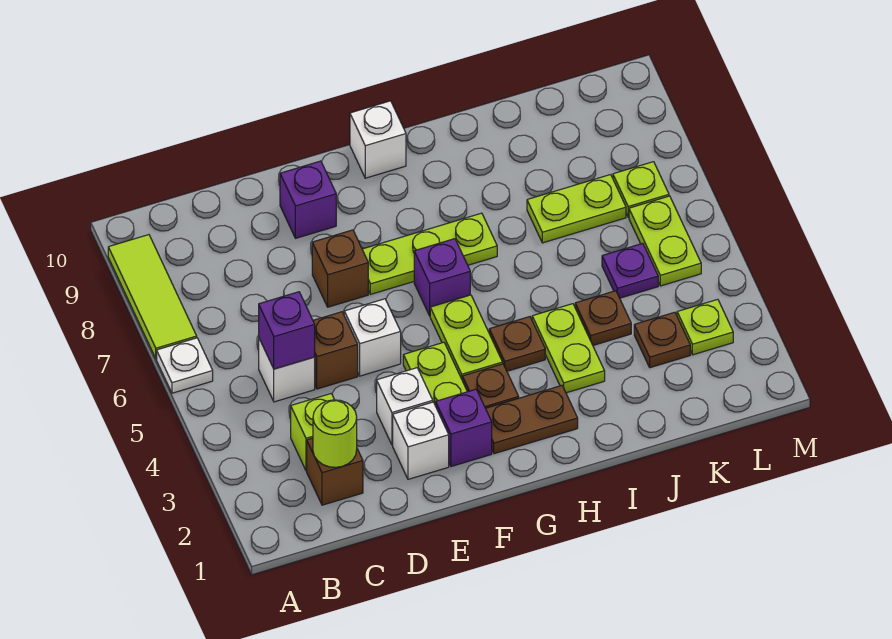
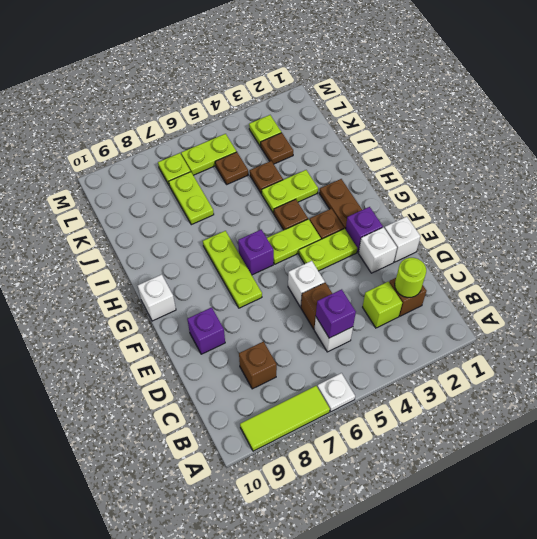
white brick E3 level 1 -> white brick E1 level 1
brown brick E7 level 1 -> brown brick C8 level 1
purple plate K5 level 1 -> brown plate K5 level 1

